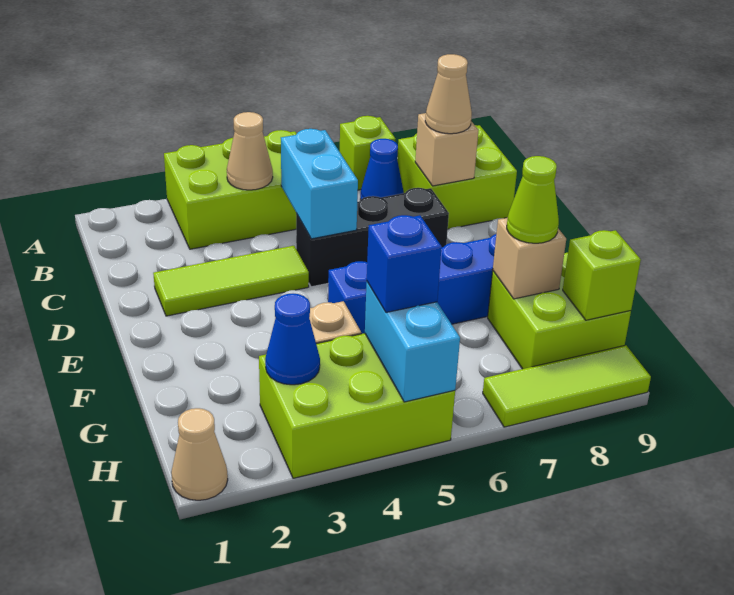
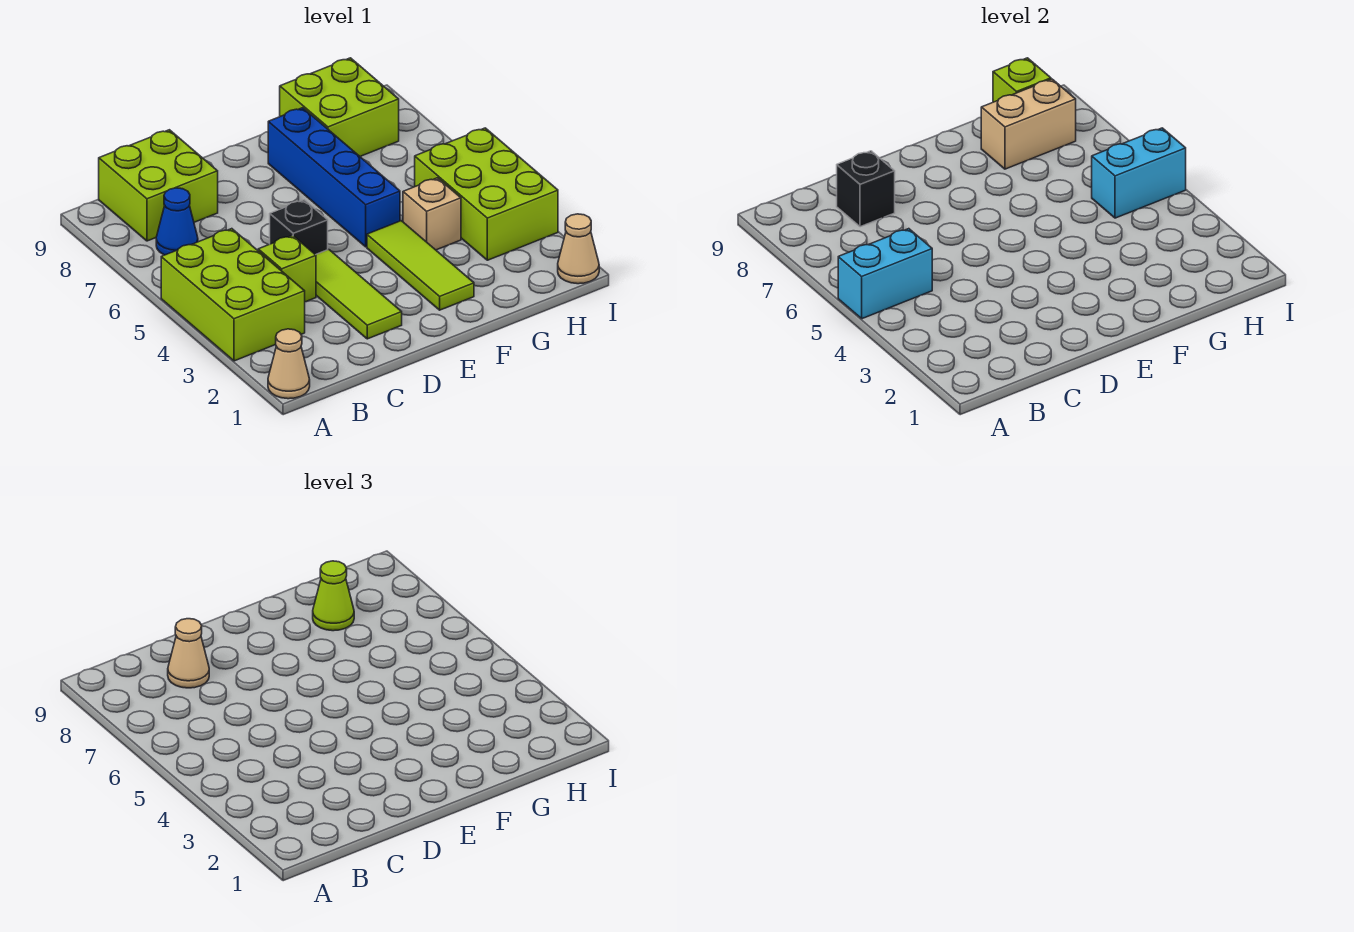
lime brick A7 level 1 -> lime brick C4 level 1
tan cone B4 level 2 -> tan cone A1 level 1
cyan brick C5:D5 level 2 -> cyan brick A5:B5 level 2
tan brick C8 level 2 -> black brick C8 level 2
black brick D5:D7 level 1 -> black brick D5 level 1
tan brick G8 level 2 -> tan brick G8:H8 level 2
blue cone H3 level 2 -> none
blue brick H5 level 3 -> none
lime tile I7:I9 level 1 -> lime tile F2:F4 level 1

